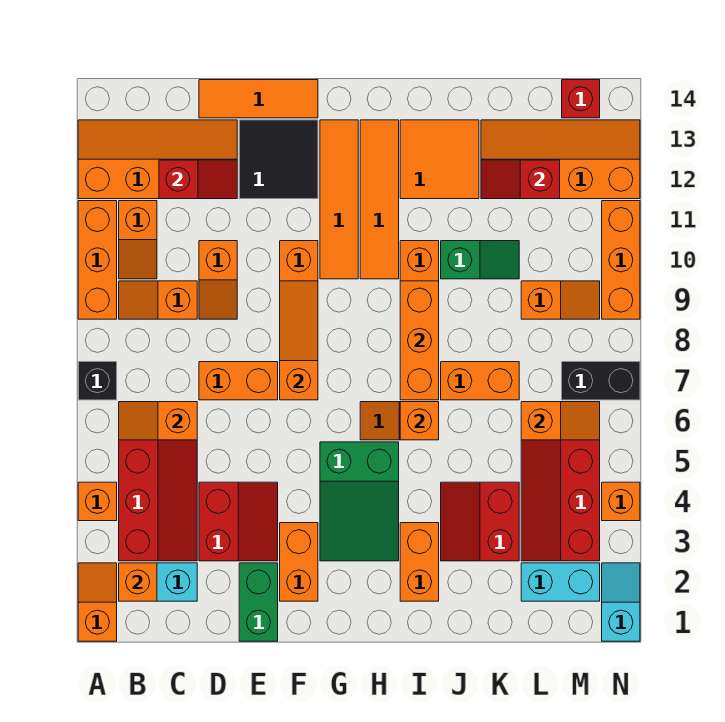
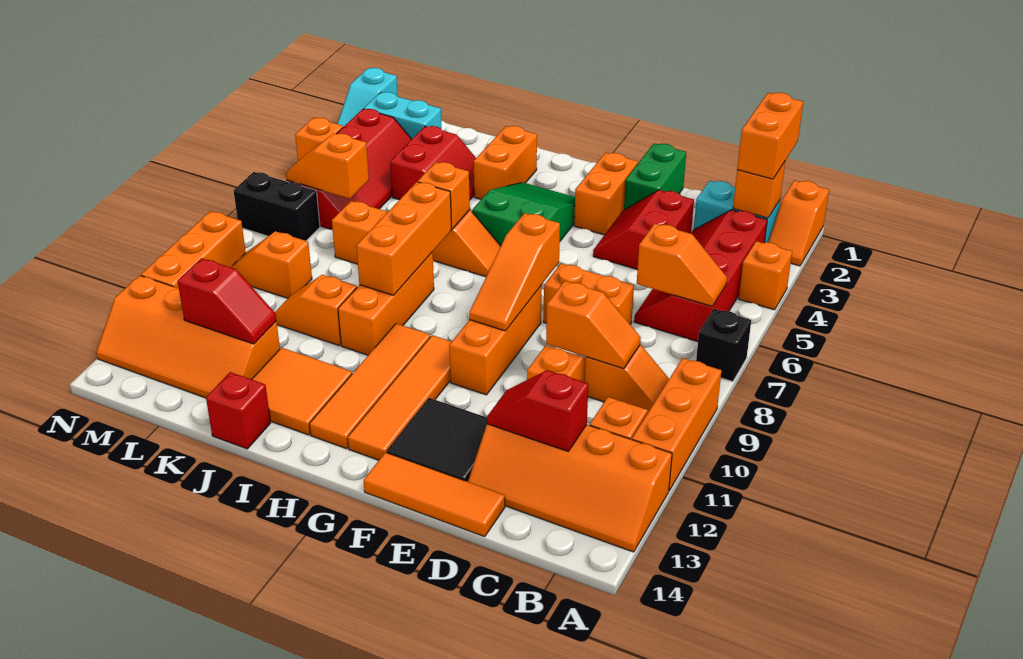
none -> orange brick B1:B2 level 3
none -> orange slope C9:D9 level 2 top D
green slope J10:K10 level 1 top J -> orange slope J10:K10 level 1 top J
red brick M14 level 1 -> red brick J14 level 1

